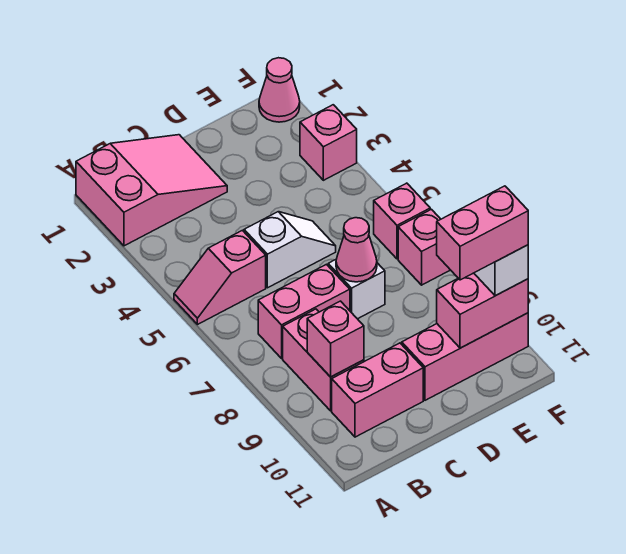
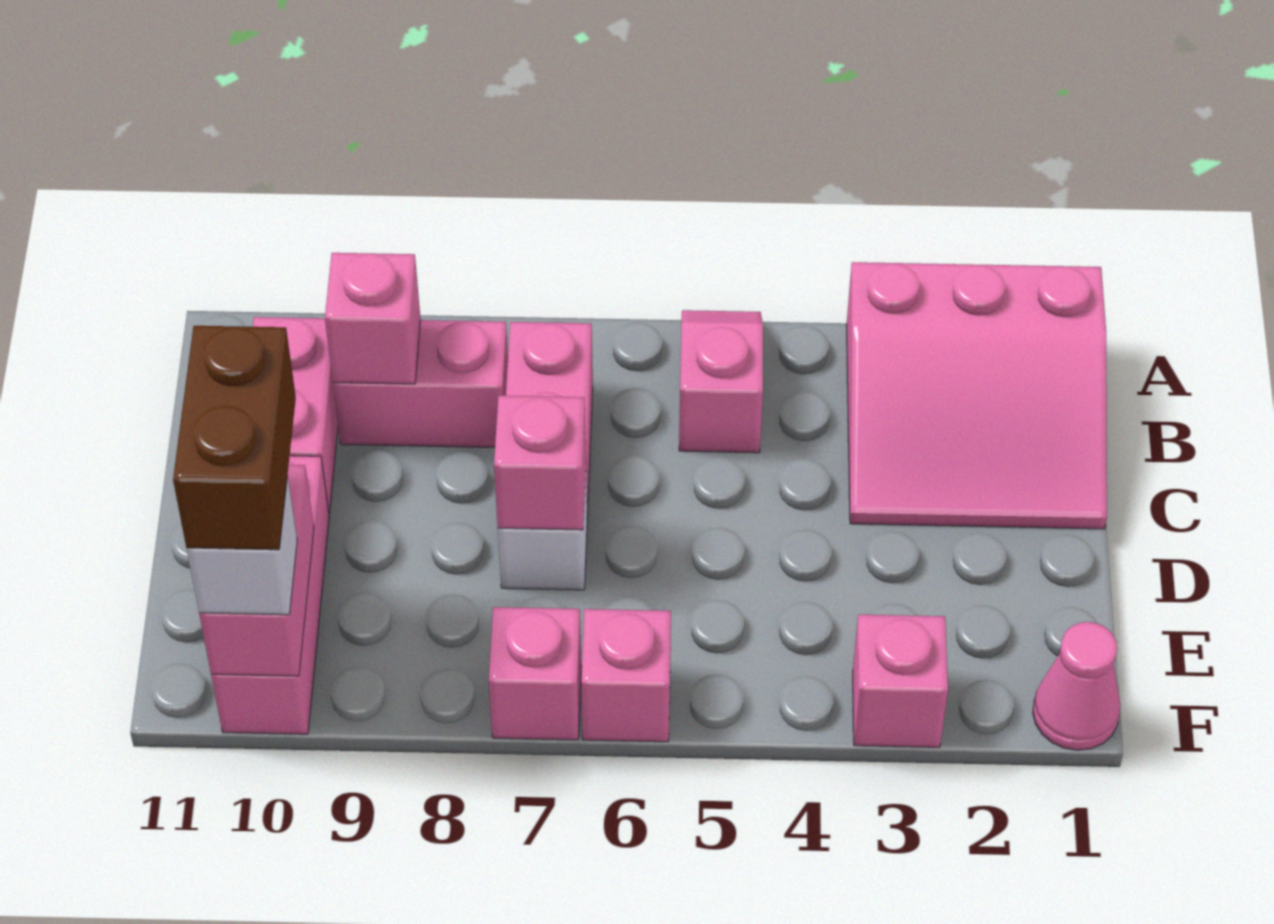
pink slope A1:C2 level 1 top A -> pink slope A1:C3 level 1 top A
white slope C5:D5 level 1 top C -> none
pink cone D7 level 2 -> pink brick D7 level 2
pink brick E10:F10 level 4 -> brown brick E10:F10 level 4

